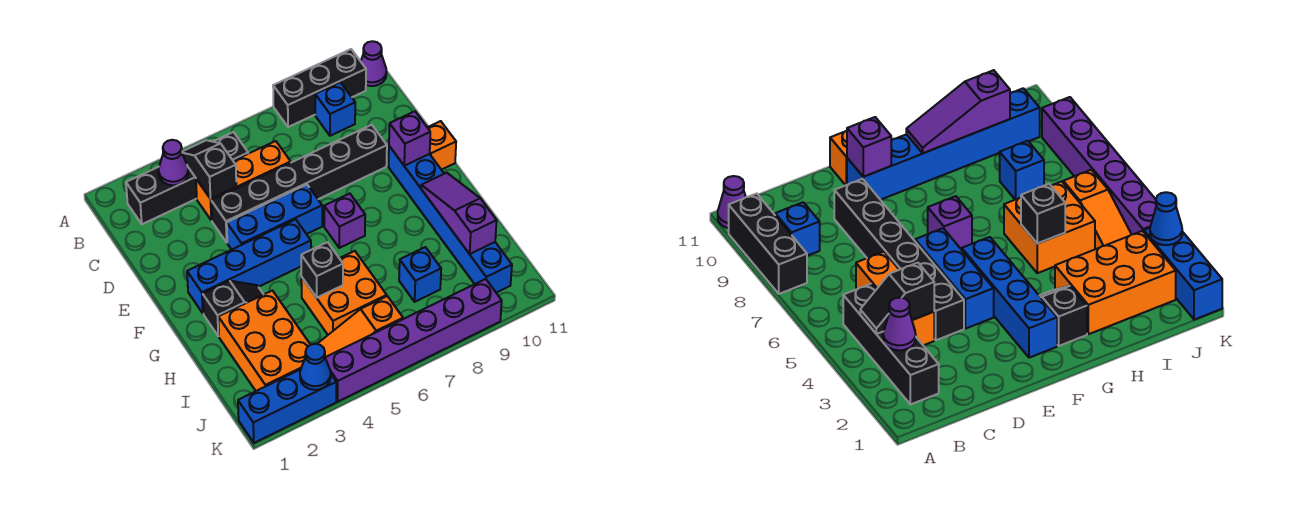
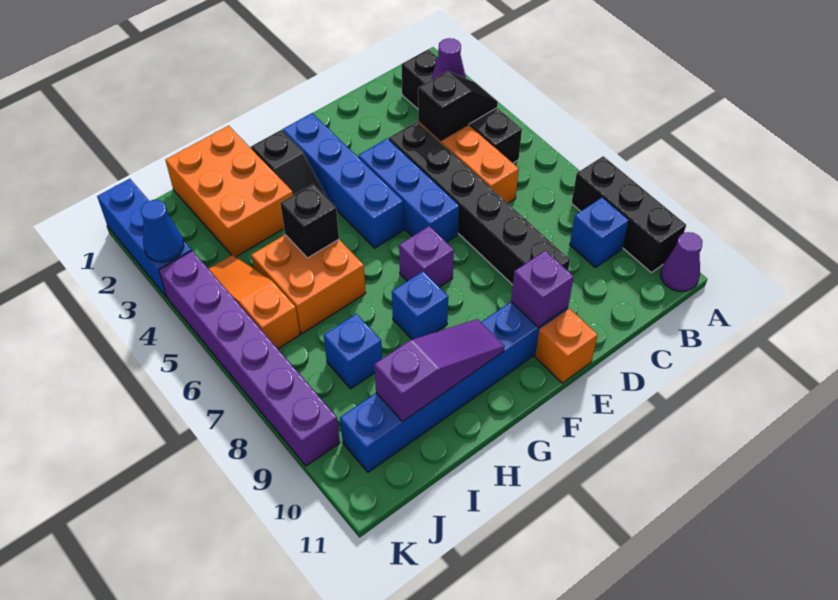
none -> blue brick G8 level 1
orange brick H2:J3 level 1 -> orange brick H1:I3 level 1

